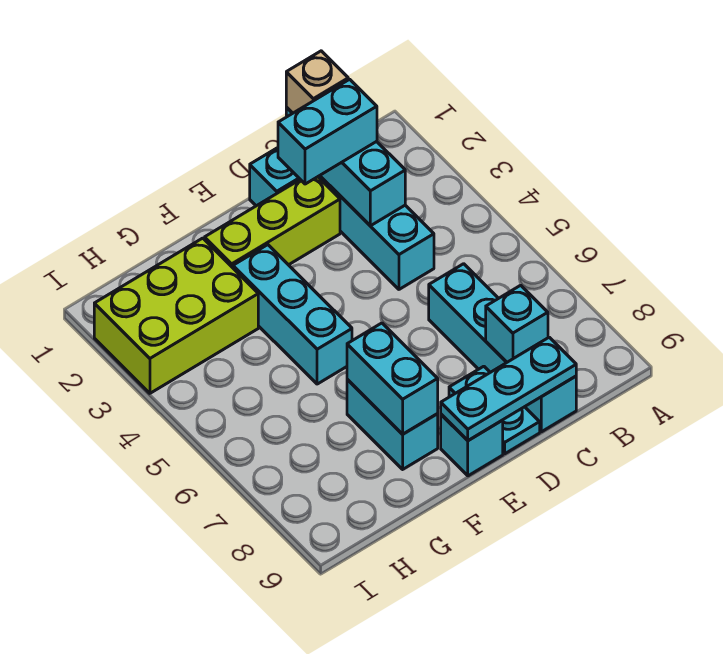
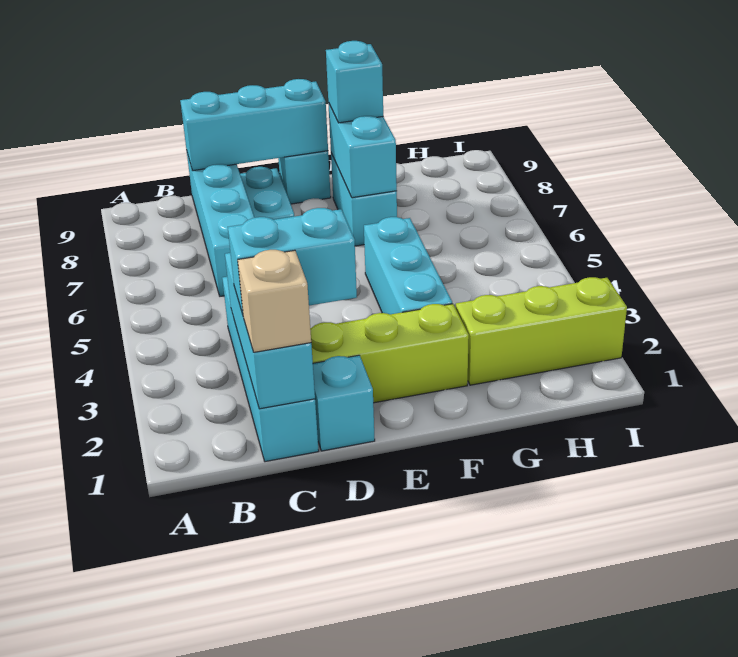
cyan brick C8 level 2 -> cyan brick F8 level 3
cyan plate C9:E9 level 2 -> cyan brick C9:E9 level 2
lime brick G2:I3 level 1 -> lime brick G2:I2 level 1

